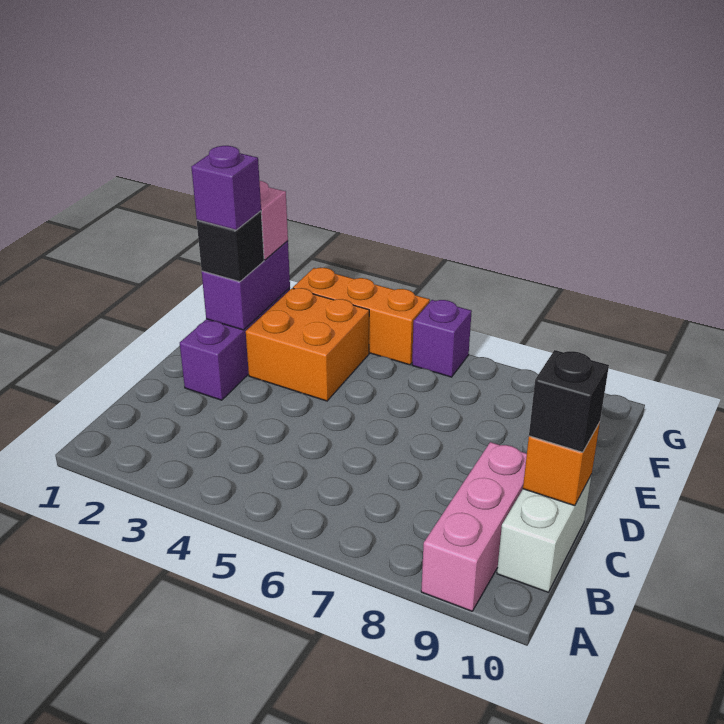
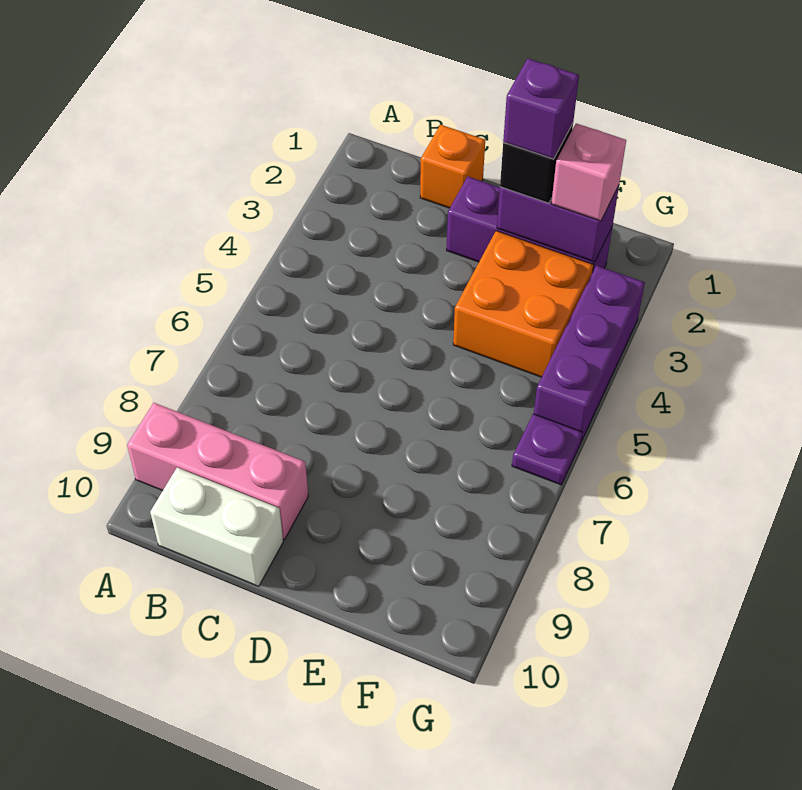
orange brick C10 level 2 -> orange brick C1 level 1
black brick C10 level 3 -> none
orange brick G3:G5 level 1 -> purple brick G3:G5 level 1
purple brick G6 level 1 -> purple plate G6 level 1

